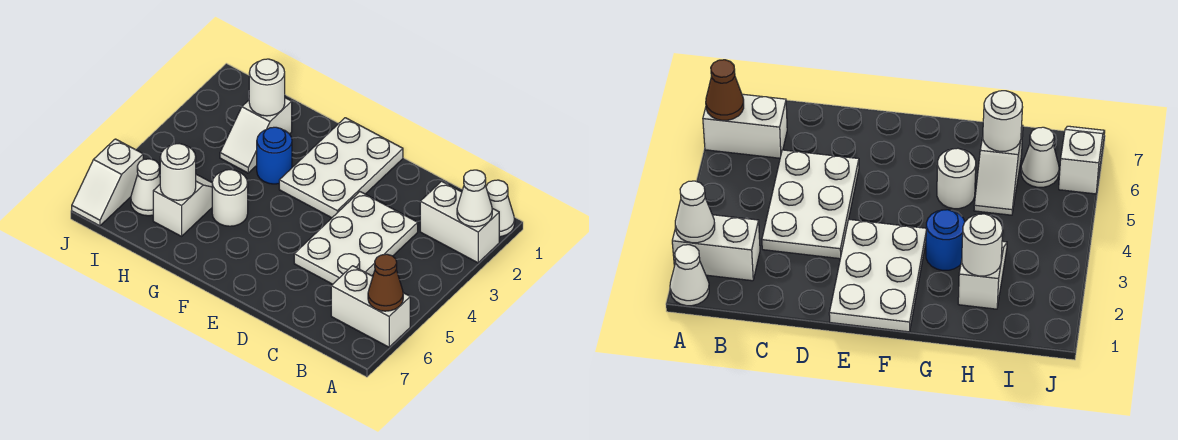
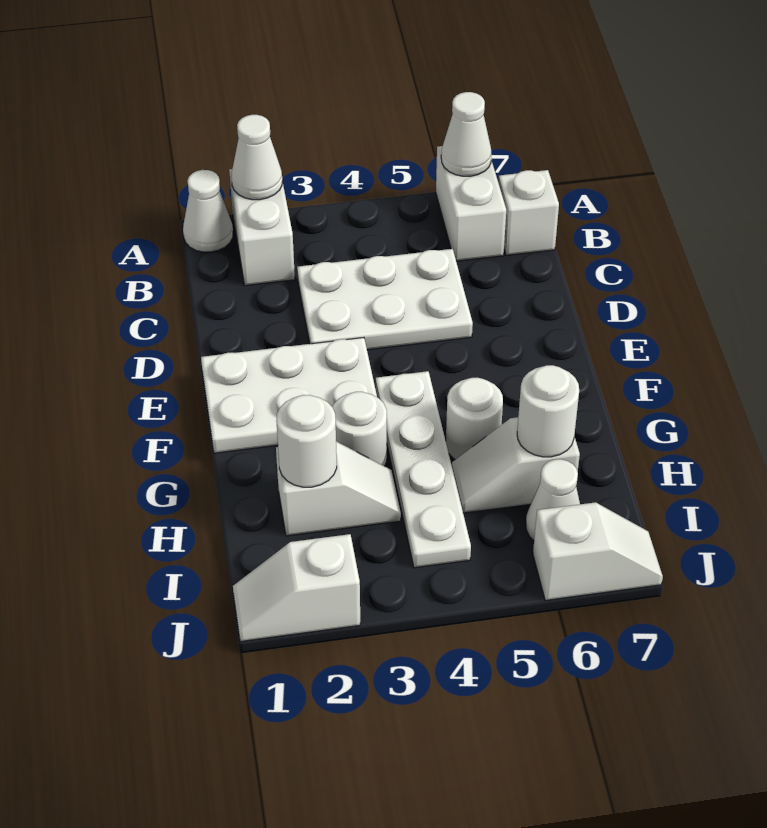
brown cone A6 level 2 -> white cone A6 level 2
none -> white brick B7 level 1
none -> white plate F4:I4 level 1
blue round brick G3 level 1 -> white round brick G3 level 1
none -> white slope J1:J2 level 1 top 2

